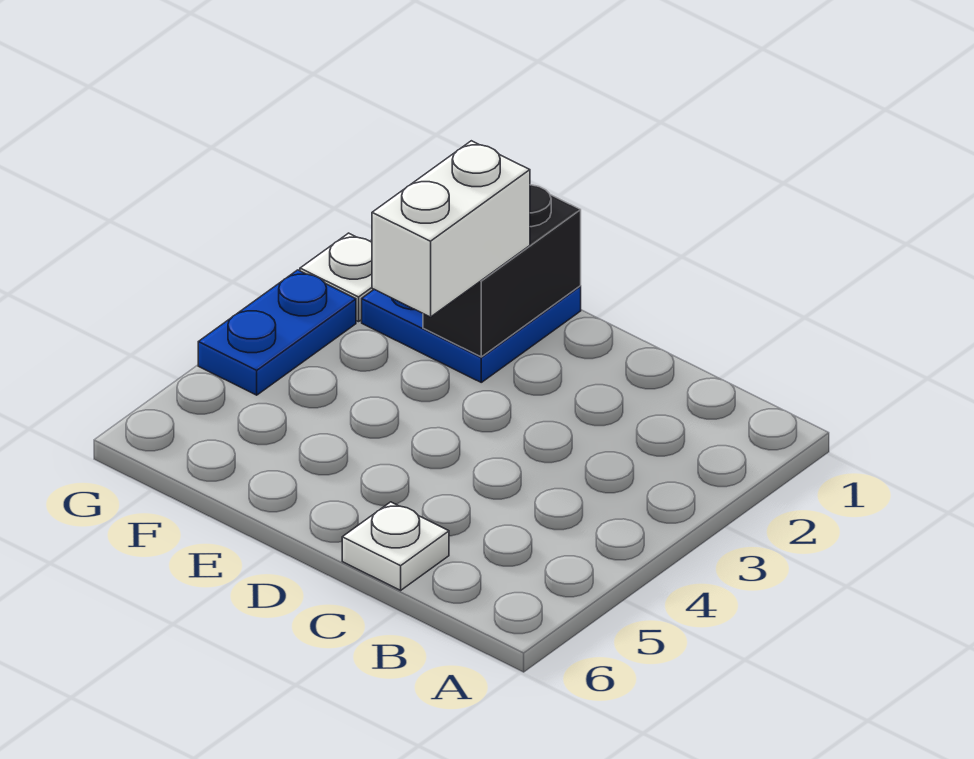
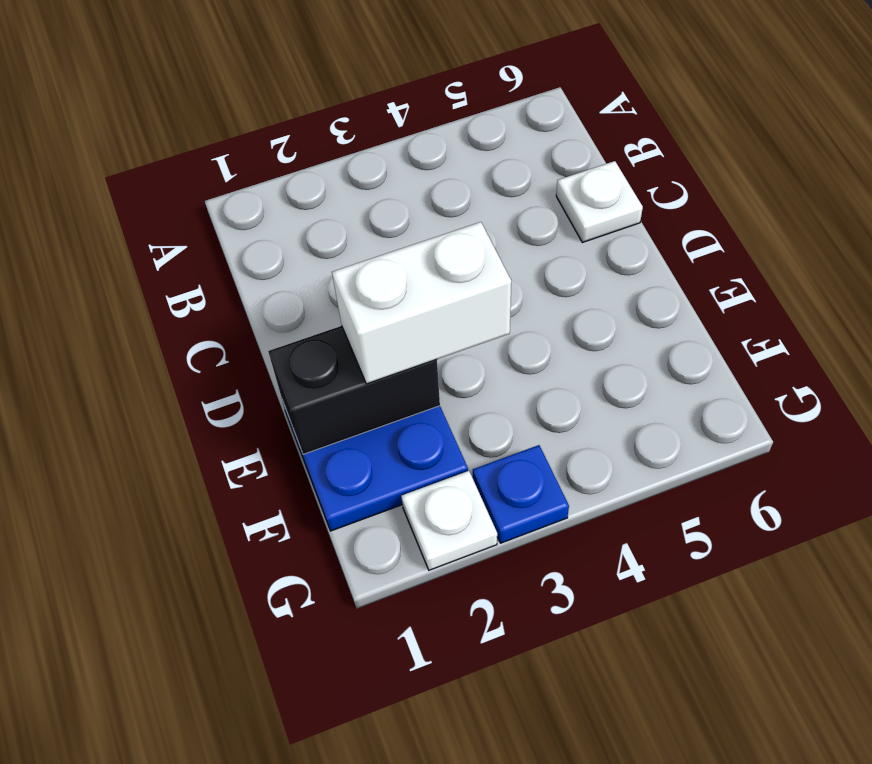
blue plate G3:G4 level 1 -> blue plate G3 level 1

